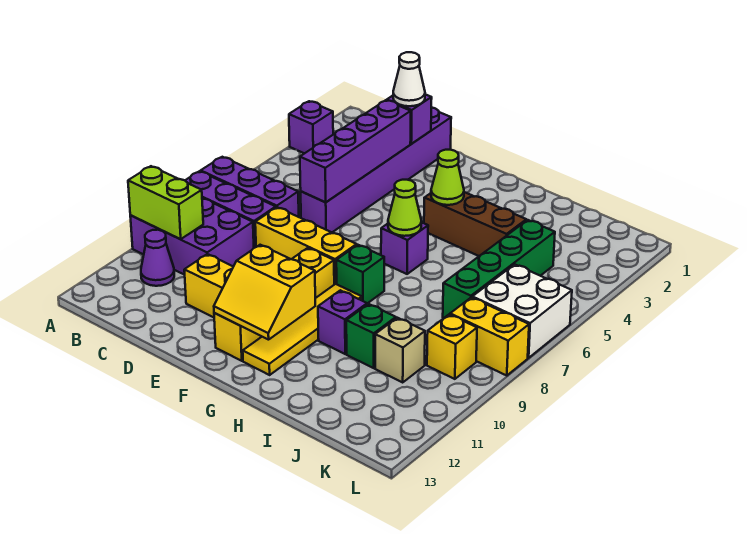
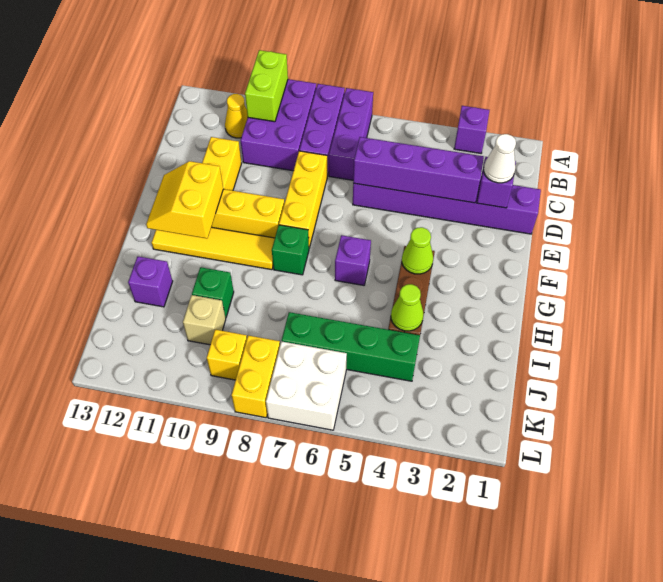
purple cone B11 level 1 -> yellow cone B11 level 1
lime cone G6 level 2 -> lime cone I4 level 2
purple brick H10 level 1 -> purple brick I12 level 1

